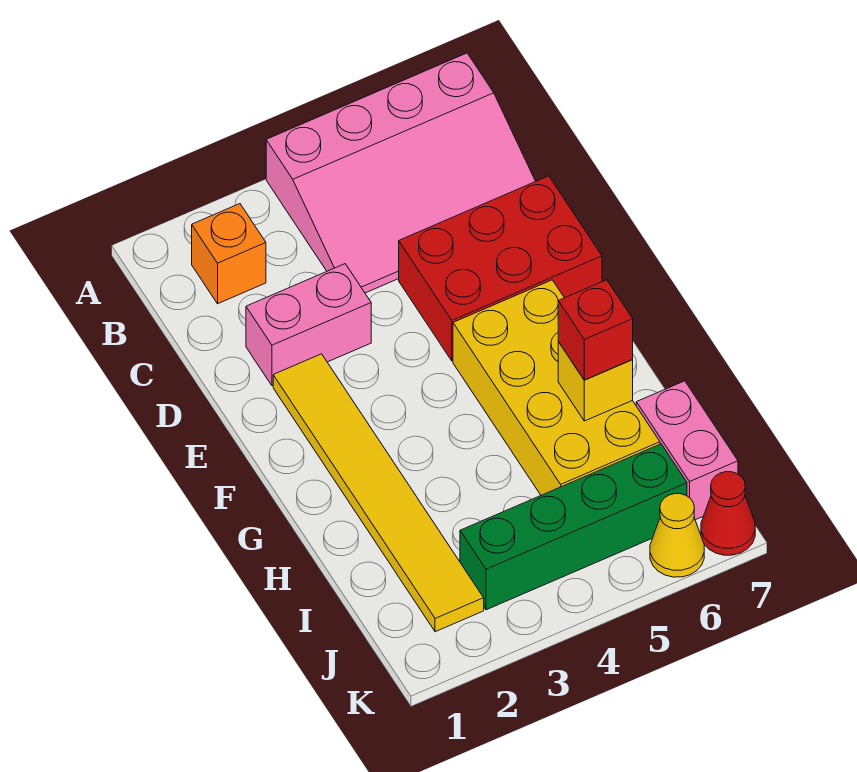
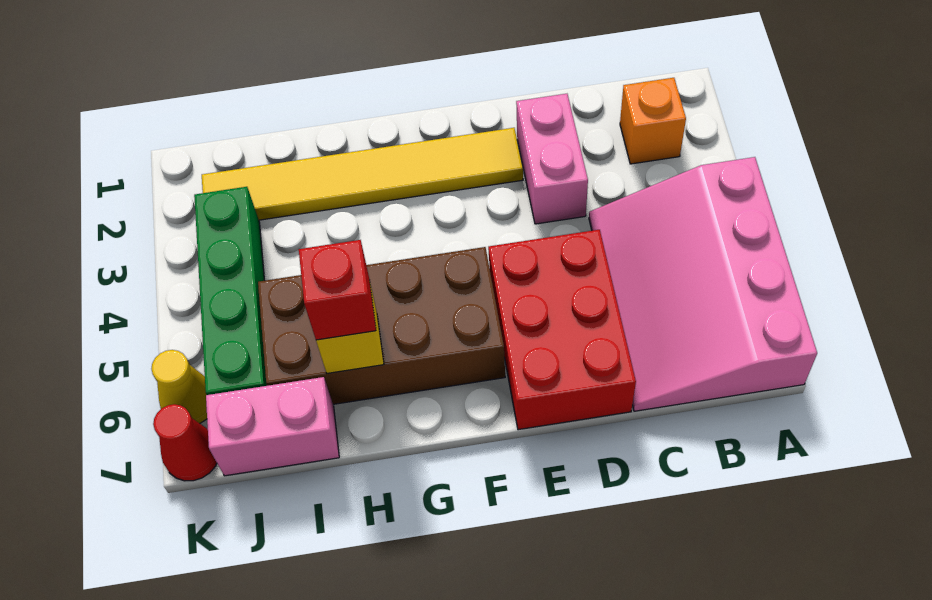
yellow brick F5:I6 level 1 -> brown brick F5:I6 level 1

